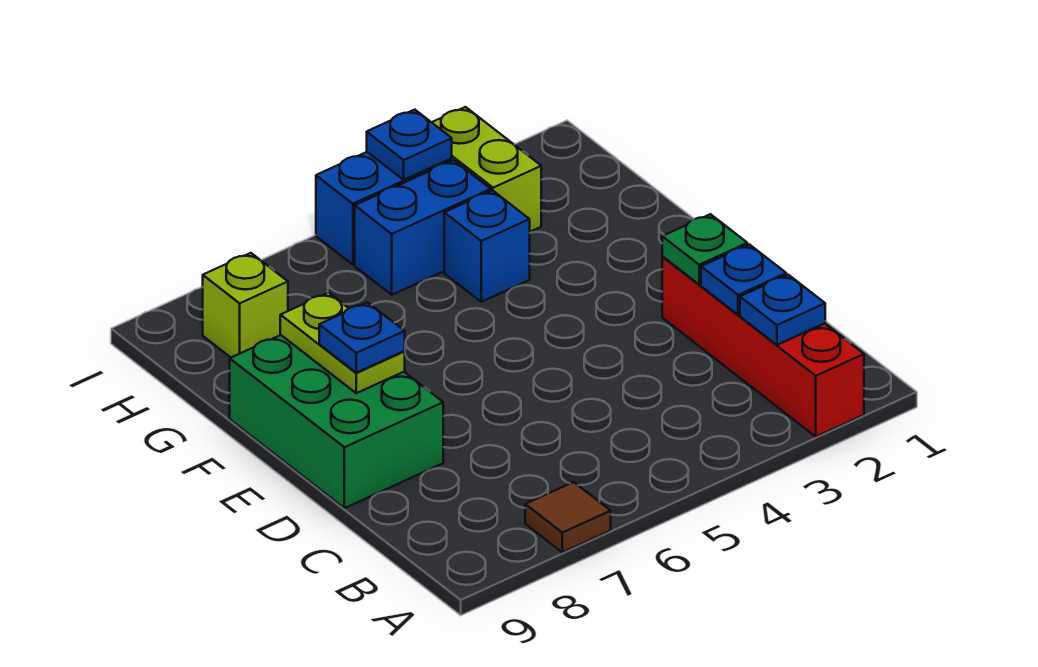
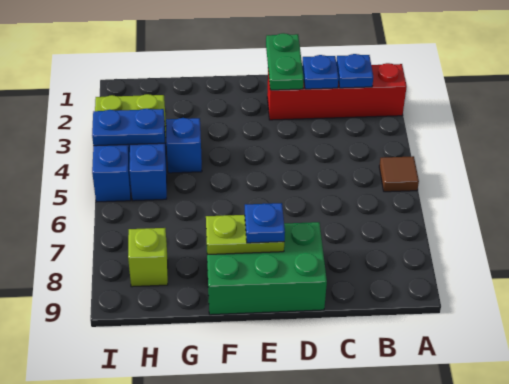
brown tile A7 level 1 -> brown tile A5 level 1
green plate D2 level 2 -> green plate D1:D2 level 2
blue plate I4 level 2 -> blue plate H4:I4 level 2

